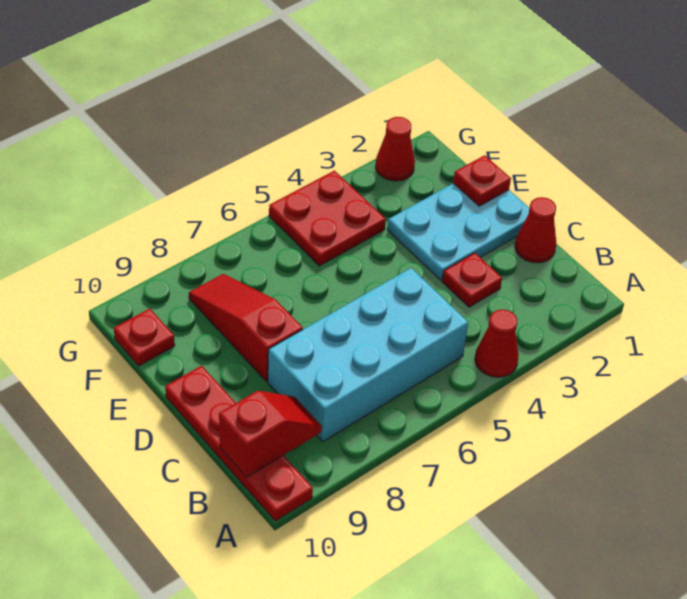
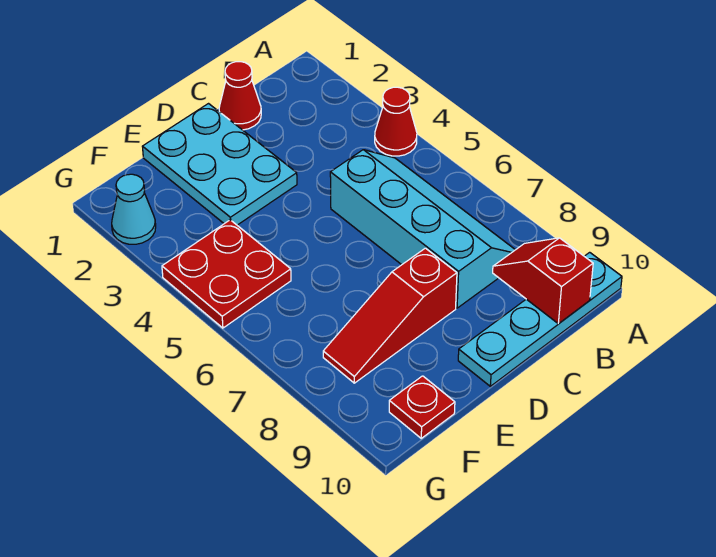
red plate A10:D10 level 1 -> cyan plate A10:D10 level 1
cyan brick B5:C8 level 1 -> cyan slope B5:C8 level 1 top C
red plate C3 level 1 -> none
red plate E1 level 2 -> none
red cone G2 level 1 -> cyan cone G2 level 1

